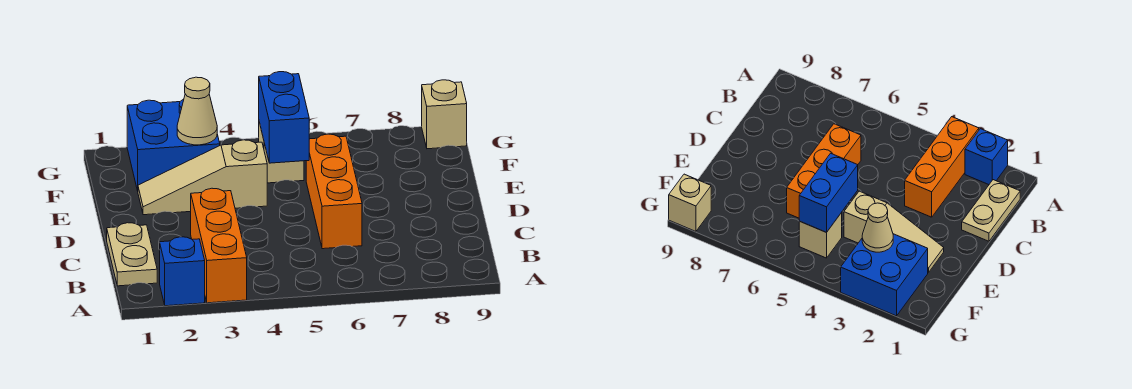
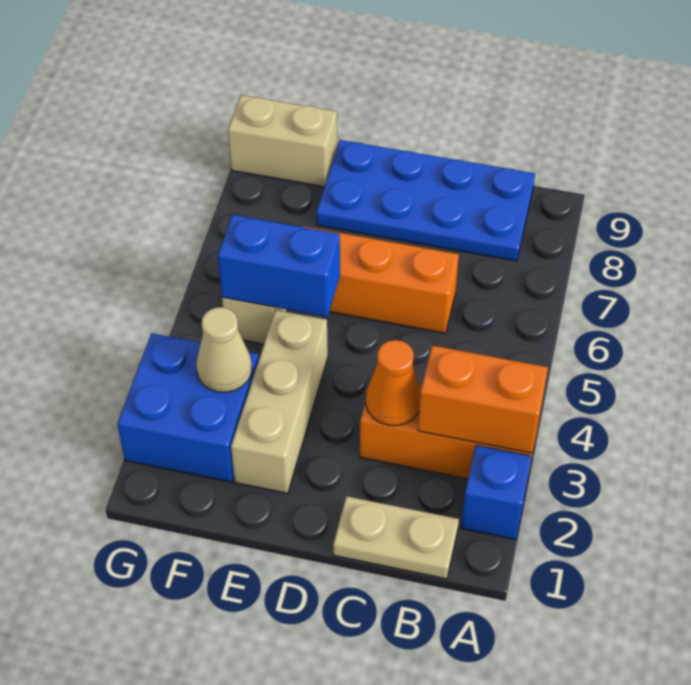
none -> orange brick A3:B3 level 2
none -> blue plate B8:E9 level 1
none -> orange cone C3 level 2
tan slope E2:E4 level 1 top 4 -> tan brick E2:E4 level 1
tan brick G9 level 1 -> tan brick F9:G9 level 1

